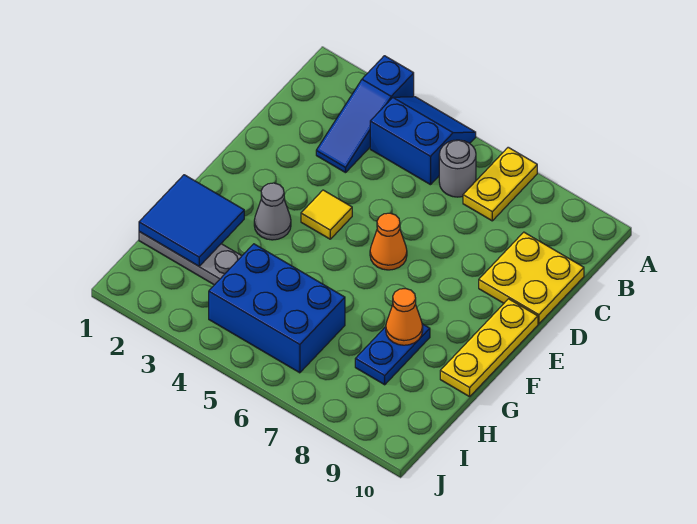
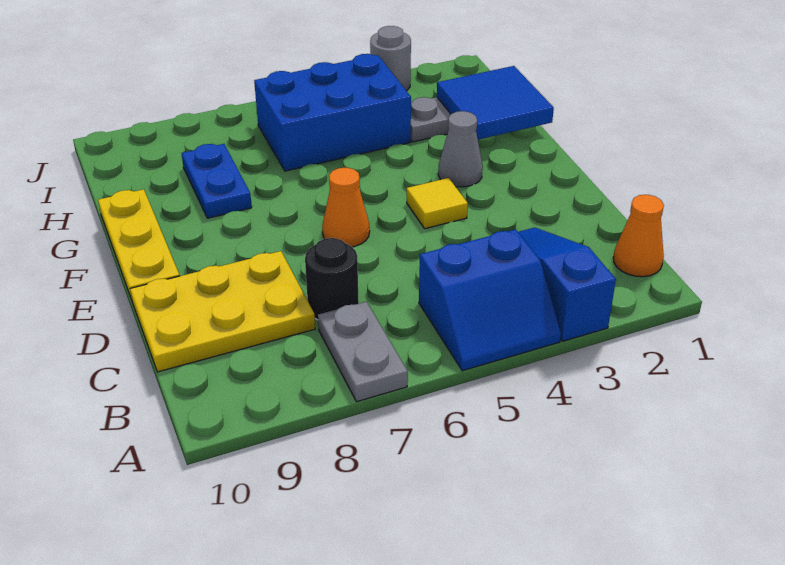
yellow plate A7:B7 level 1 -> grey plate A7:B7 level 1
grey round brick B6 level 1 -> grey round brick J3 level 1
none -> black round brick C7 level 1
yellow plate C9:D10 level 1 -> yellow plate C8:D10 level 1
orange cone G8 level 2 -> orange cone B1 level 1

